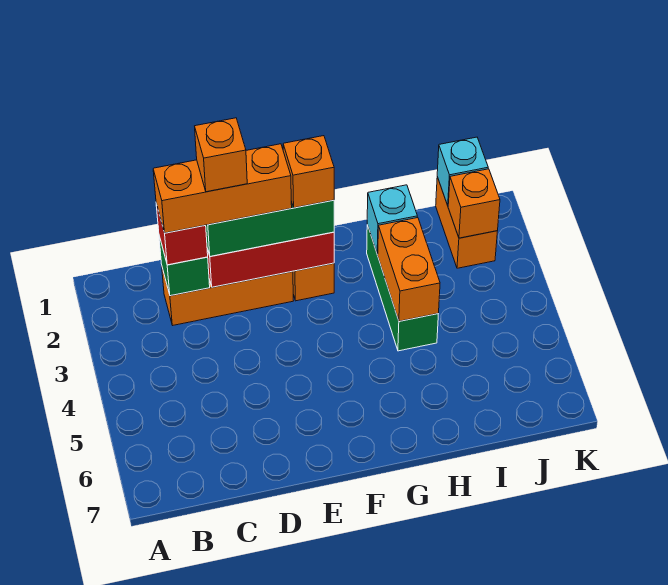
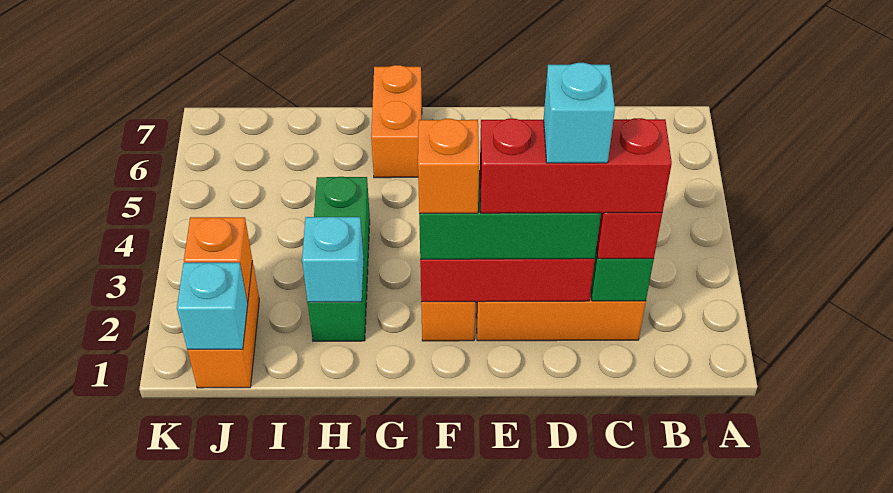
orange brick C2:E2 level 4 -> red brick C2:E2 level 4
orange brick D2 level 5 -> cyan brick D2 level 5
orange brick H3:H4 level 2 -> orange brick G6:G7 level 1

